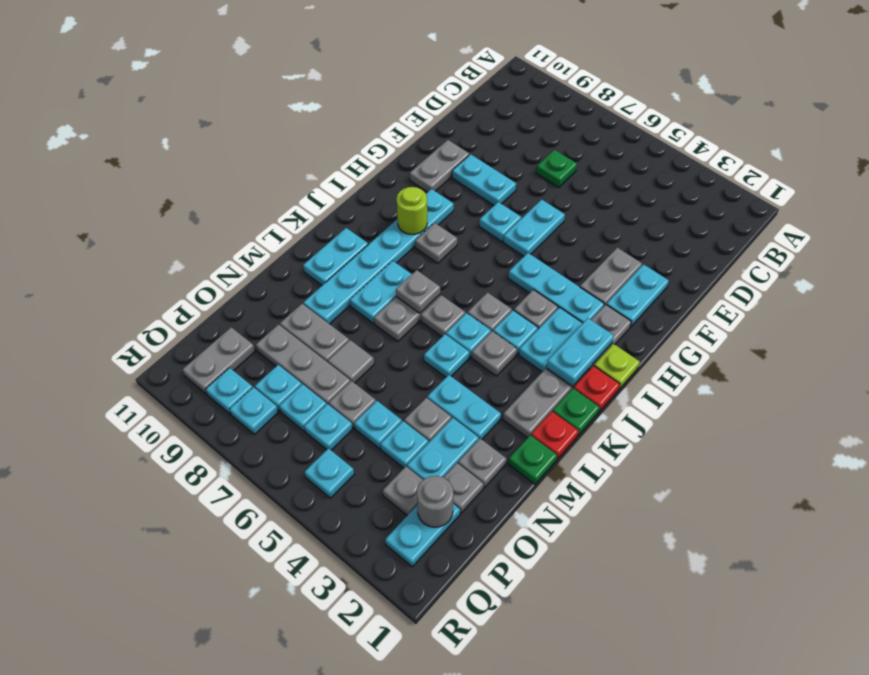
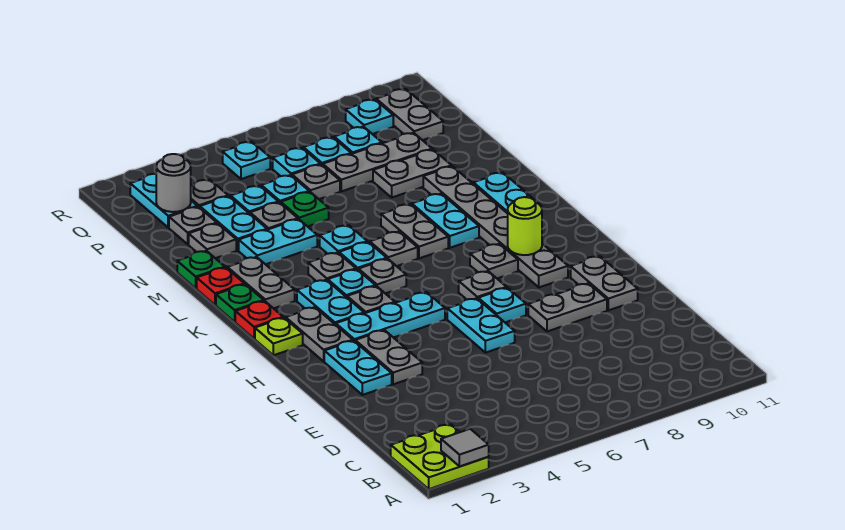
none -> lime plate A1:B2 level 1
green plate D7 level 1 -> green plate N5 level 1
cyan plate F8:F9 level 1 -> grey plate F8:F9 level 1
cyan plate H9:M9 level 1 -> grey plate H9:M9 level 1
cyan plate I2:J2 level 2 -> none
grey plate K7 level 2 -> grey plate H7 level 1
grey tile N7 level 1 -> grey tile A2 level 2
cyan plate Q8 level 1 -> none

